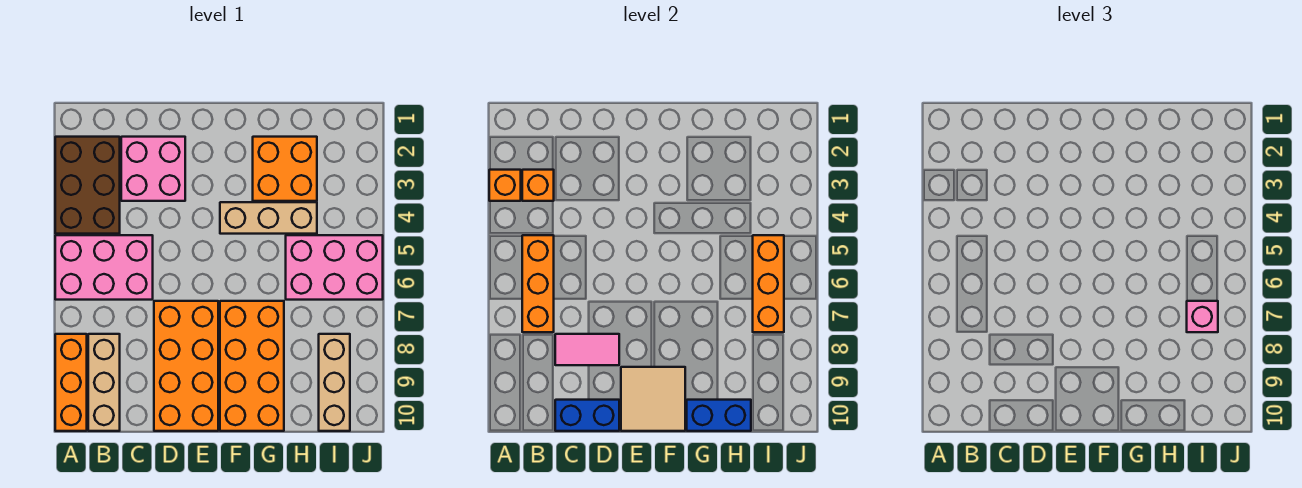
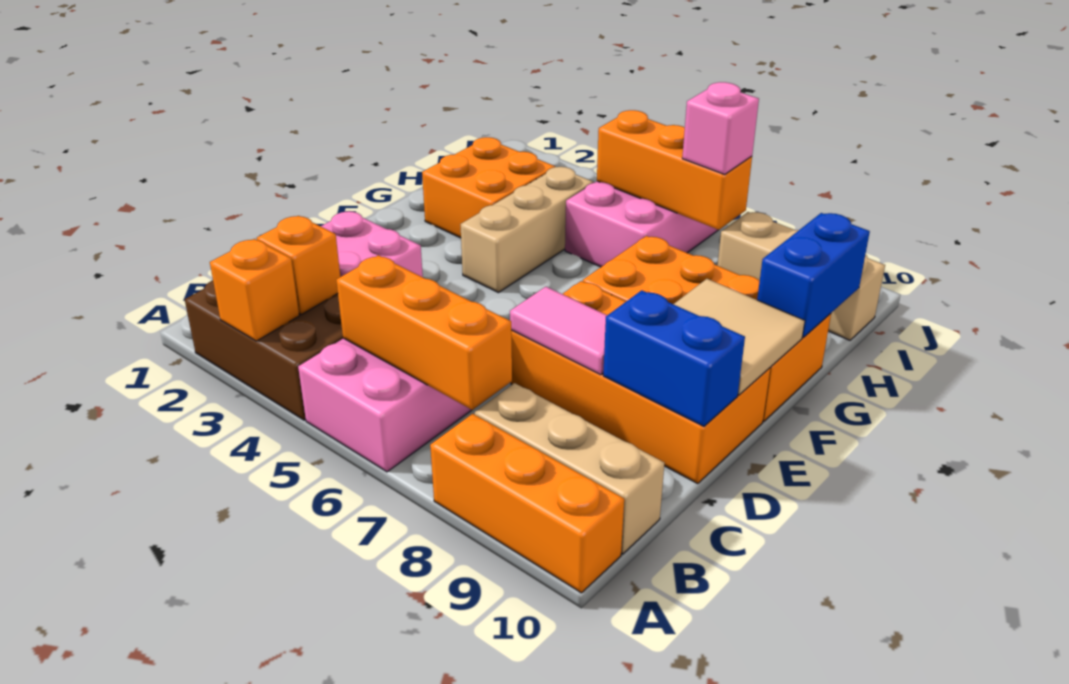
pink tile C8:D8 level 2 -> pink tile D7:D8 level 2
blue brick C10:D10 level 2 -> blue brick D9:D10 level 2

